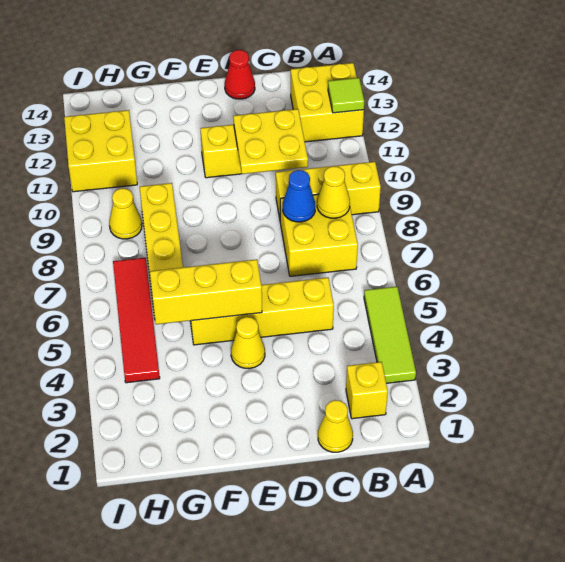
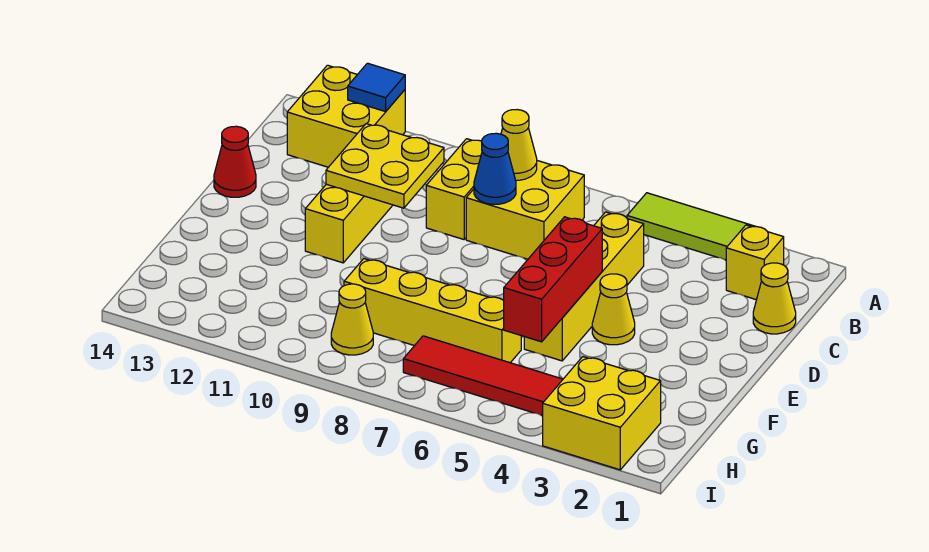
yellow brick A9:C9 level 1 -> yellow brick B9:C9 level 1
lime tile A12 level 2 -> blue tile A12 level 2
yellow brick E5:G5 level 2 -> red brick E5:G5 level 2
yellow brick H11:I12 level 1 -> yellow brick H2:I3 level 1

